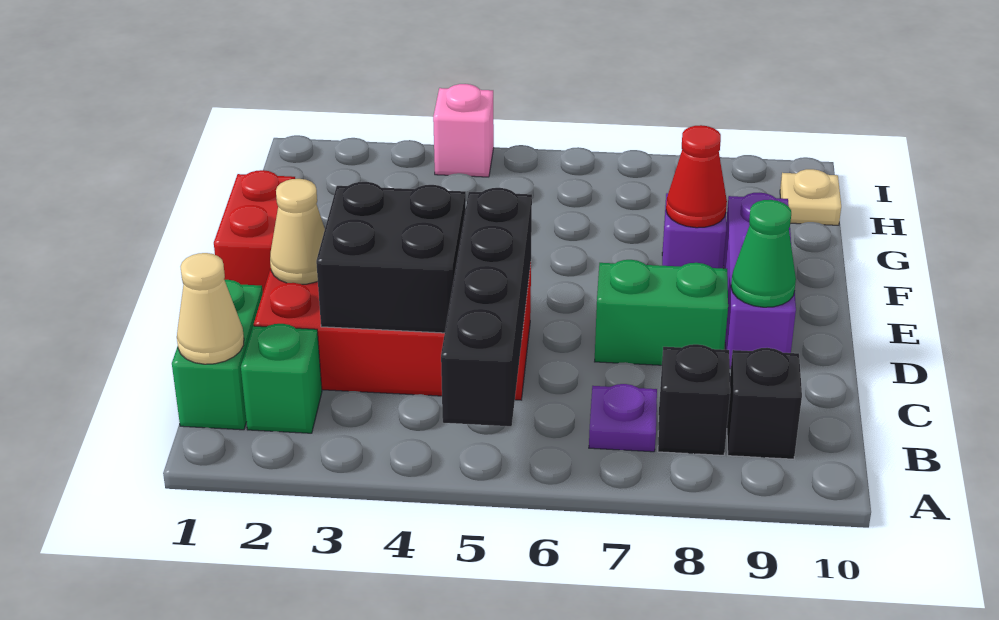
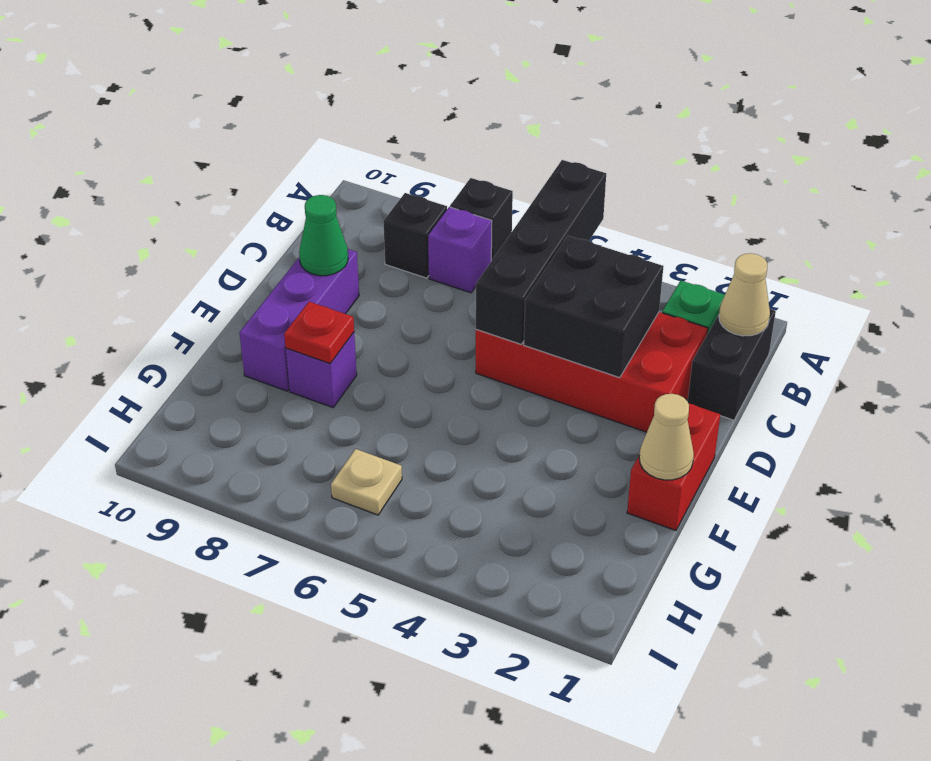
green brick B1:C1 level 1 -> black brick B1:C1 level 1
purple plate B7 level 1 -> purple brick B7 level 1
black brick B9 level 1 -> black brick A7 level 1
tan cone D2 level 2 -> tan cone F1 level 2
green brick D7:D8 level 1 -> none
red cone F8 level 2 -> red plate F8 level 2
tan plate H10 level 1 -> tan plate H6 level 1
pink brick I4 level 1 -> none

